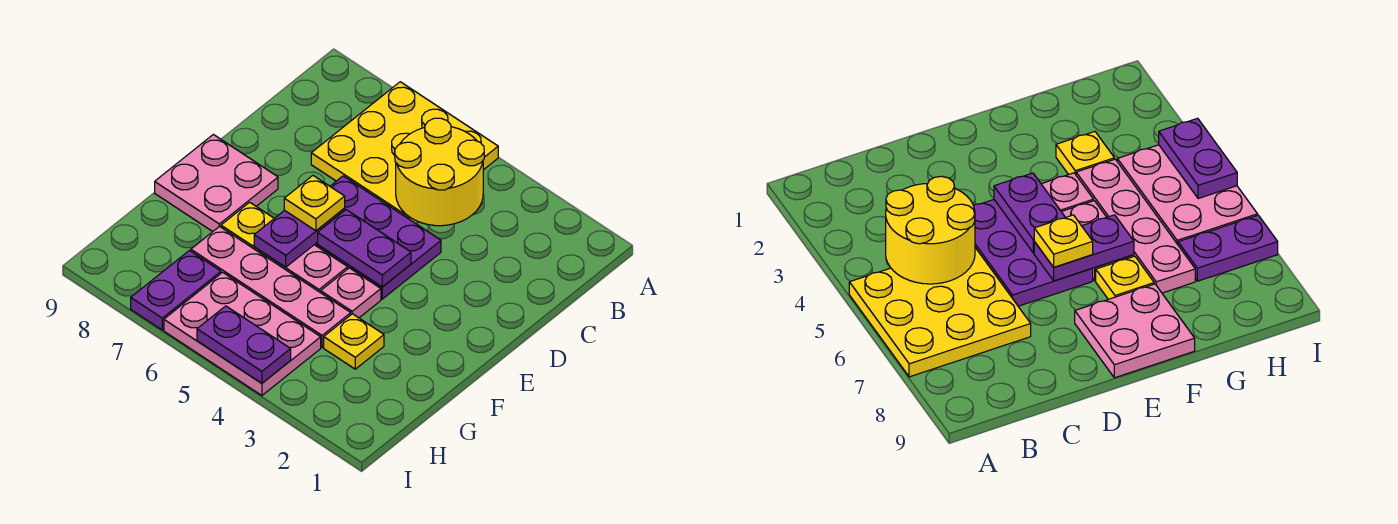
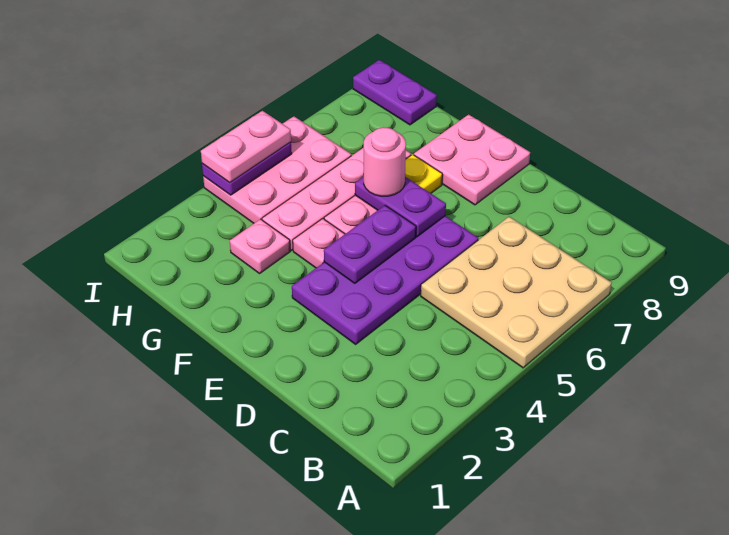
yellow plate A5:C7 level 1 -> tan plate A5:C7 level 1
yellow round brick B4:C5 level 2 -> none
purple plate D4:E6 level 1 -> purple plate D3:E6 level 1
yellow plate E6 level 3 -> none
none -> pink round brick F6 level 3
yellow plate G3 level 1 -> pink plate G3 level 1
purple plate H7:I7 level 1 -> purple plate H9:I9 level 1
none -> pink plate I4:I5 level 3

